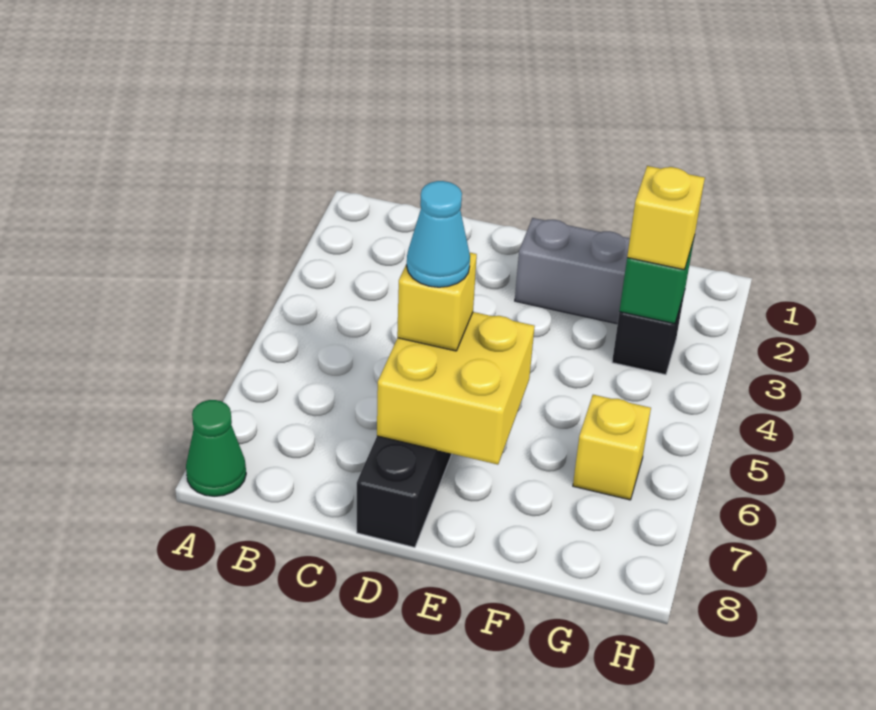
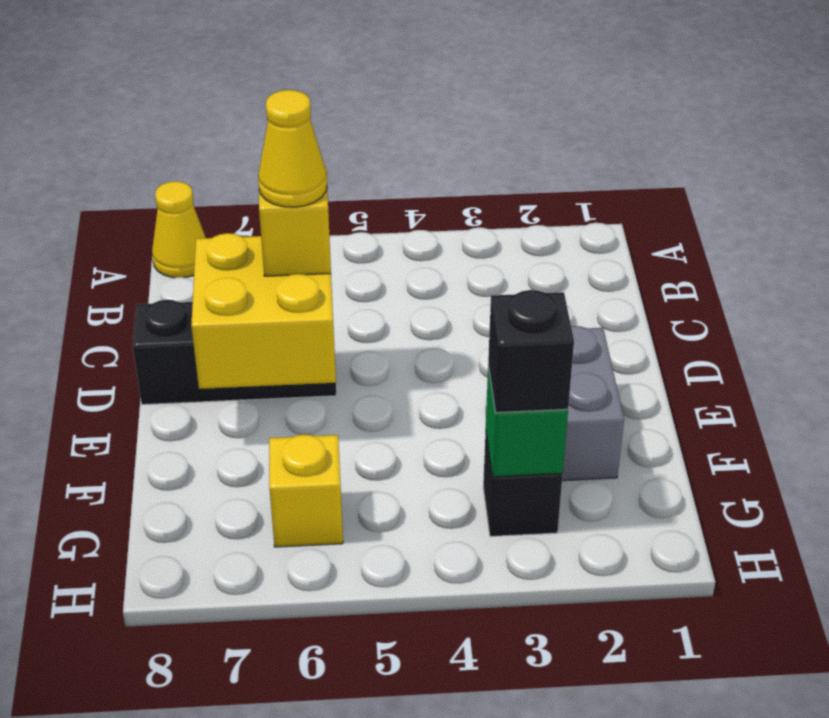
green cone A8 level 1 -> yellow cone A8 level 1
cyan cone D6 level 4 -> yellow cone D6 level 4
yellow brick G3 level 3 -> black brick G3 level 3

